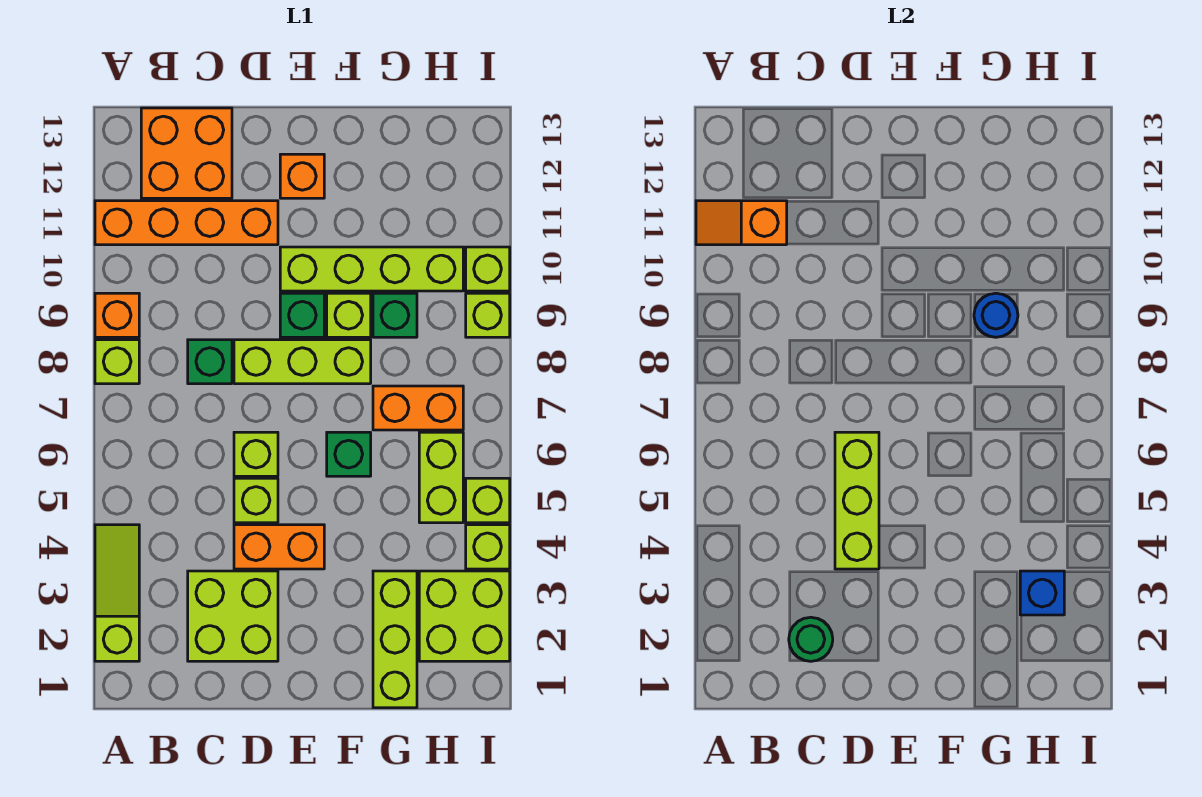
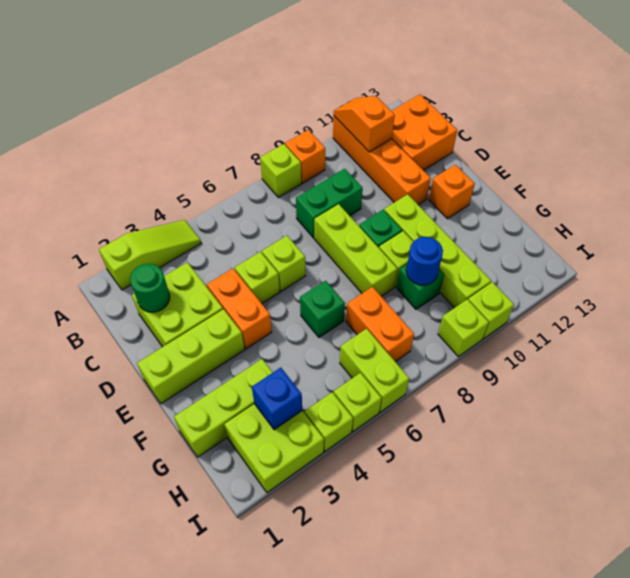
green brick C8 level 1 -> green brick C8:C9 level 1
lime brick D4:D6 level 2 -> lime brick E1:E3 level 1
lime brick H5:H6 level 1 -> lime brick H6:I6 level 1

